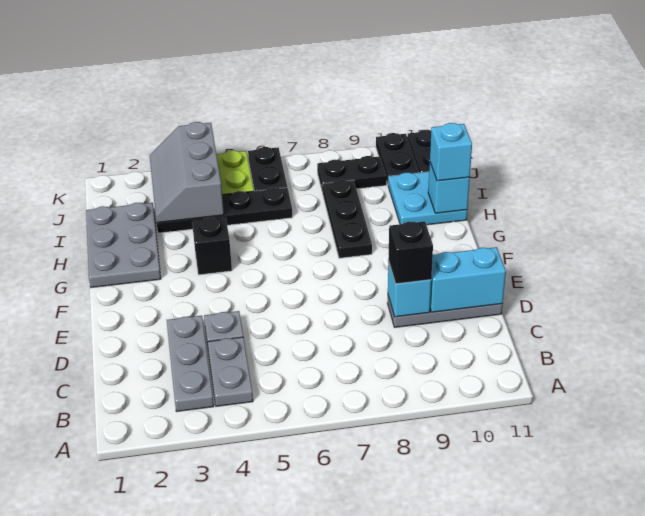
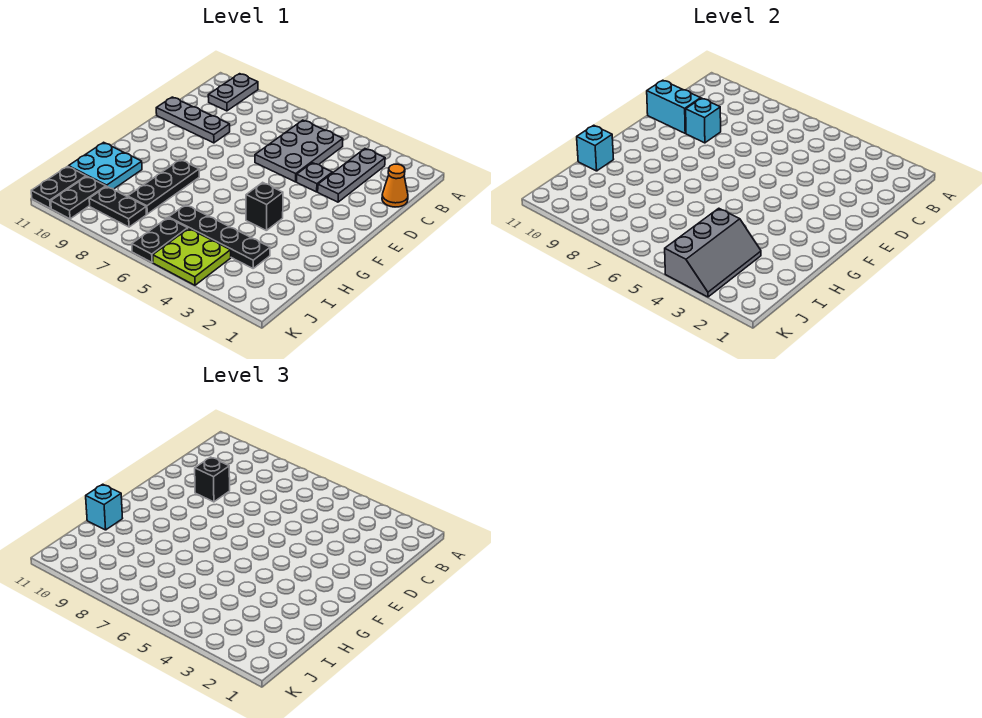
grey plate B4:C4 level 1 -> grey plate A10:B10 level 1
none -> orange cone C1 level 1
grey plate G1:I2 level 1 -> grey plate B5:D6 level 1

